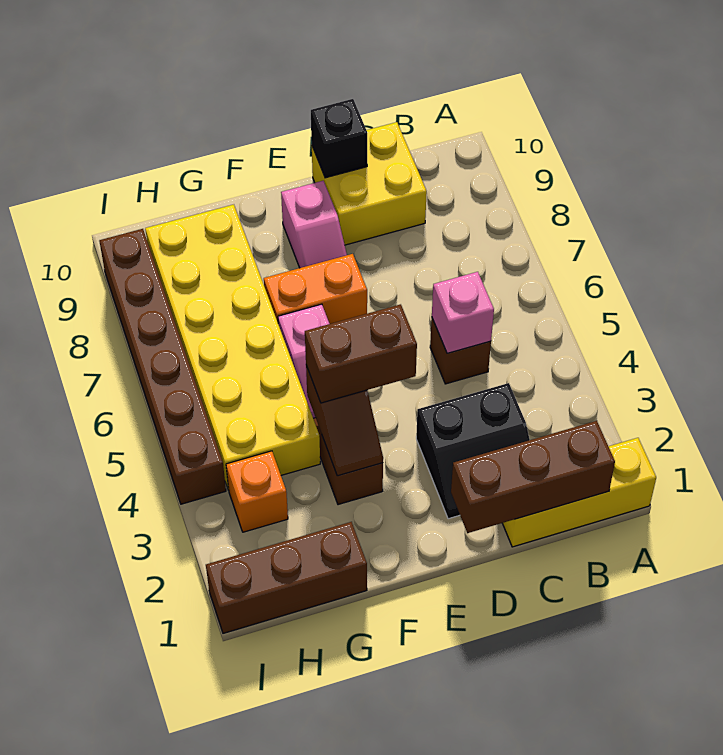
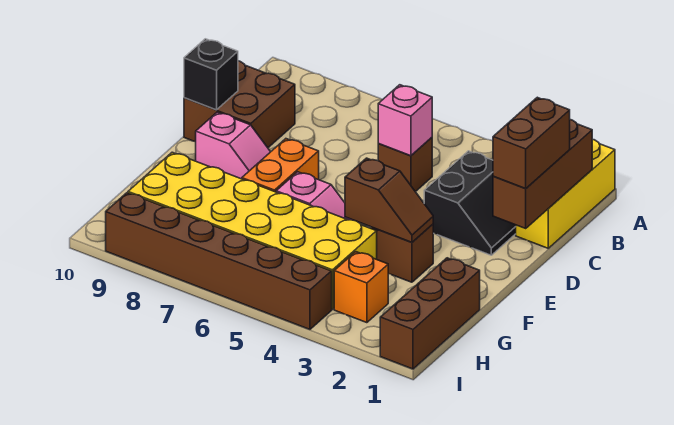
yellow brick C9:D10 level 1 -> brown brick C9:D10 level 1
brown brick E4:F4 level 3 -> brown brick C1:D1 level 3

